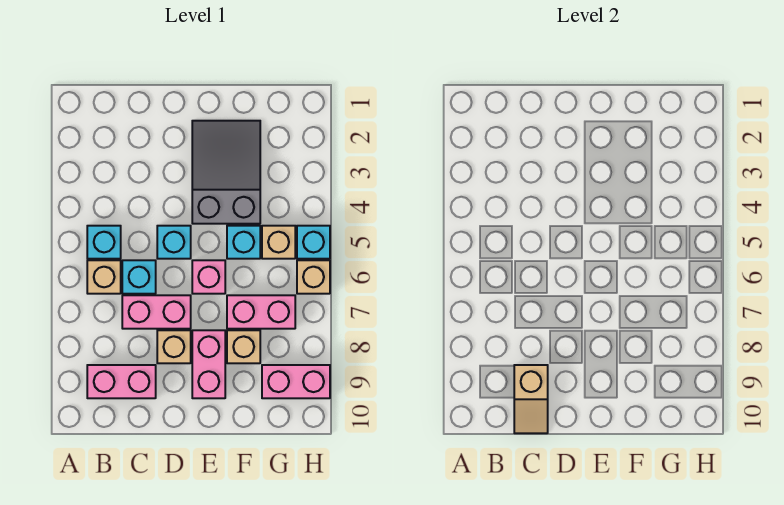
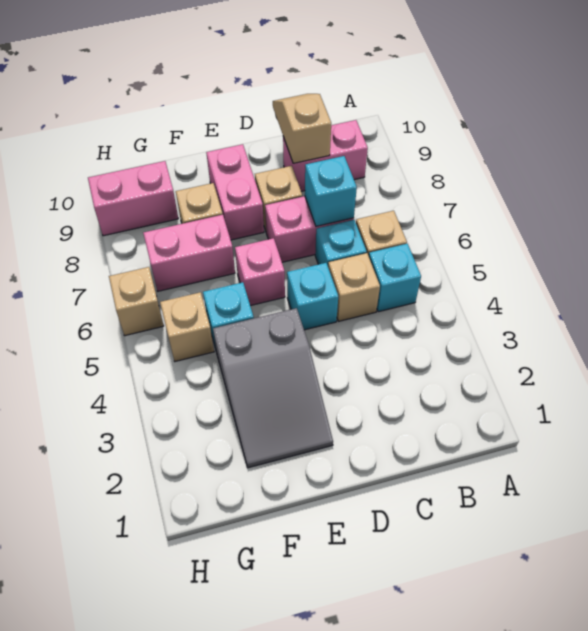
none -> tan brick C5 level 1
cyan brick H5 level 1 -> cyan brick C7 level 2

